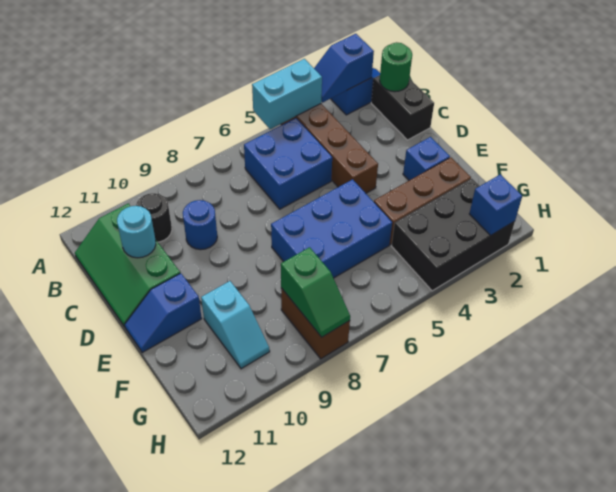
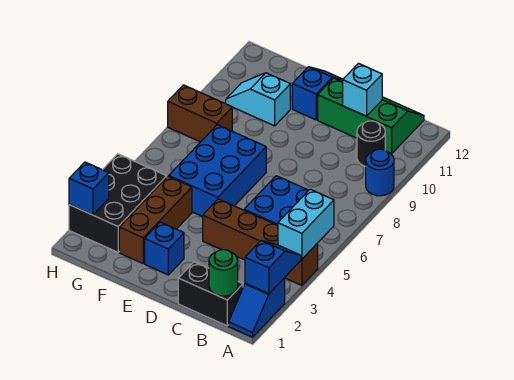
blue round brick C9 level 1 -> blue round brick A9 level 1
cyan round brick C11 level 2 -> cyan brick C11 level 2
green slope G8:H8 level 2 top G -> none

